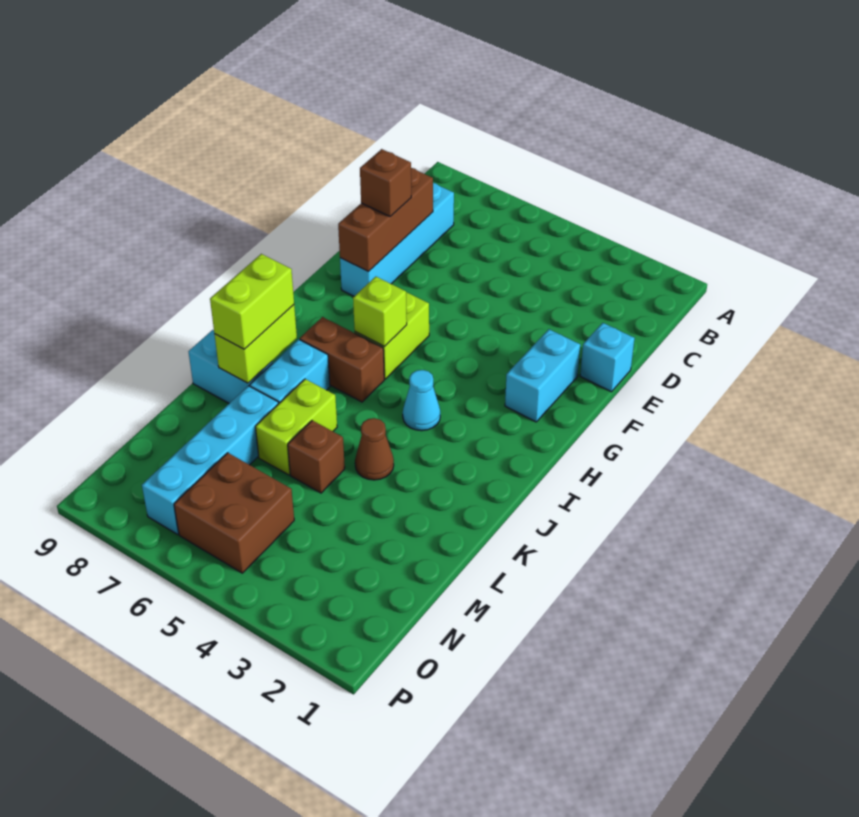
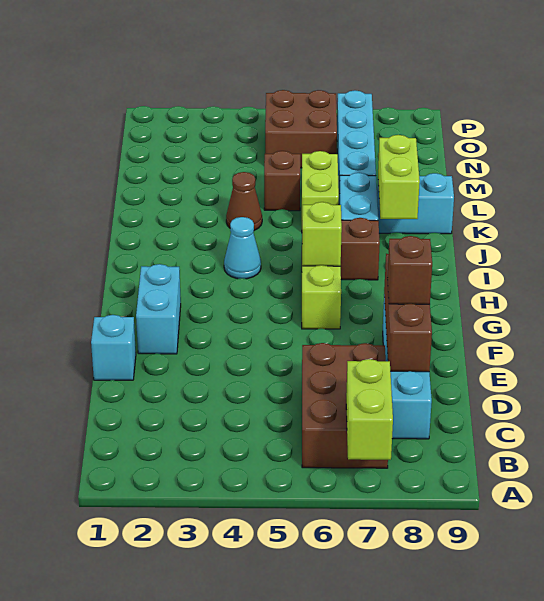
none -> brown brick B6:D7 level 1
lime brick J8:K8 level 3 -> lime brick A7:B7 level 2

